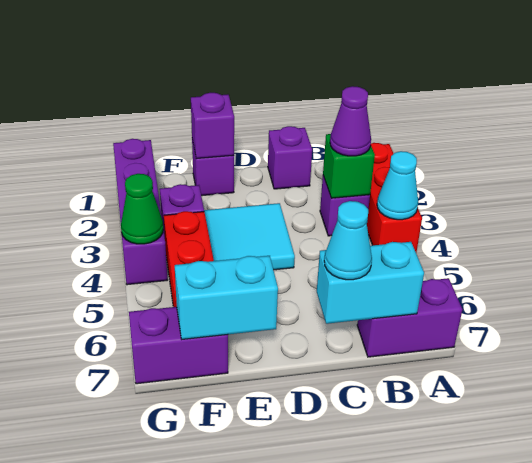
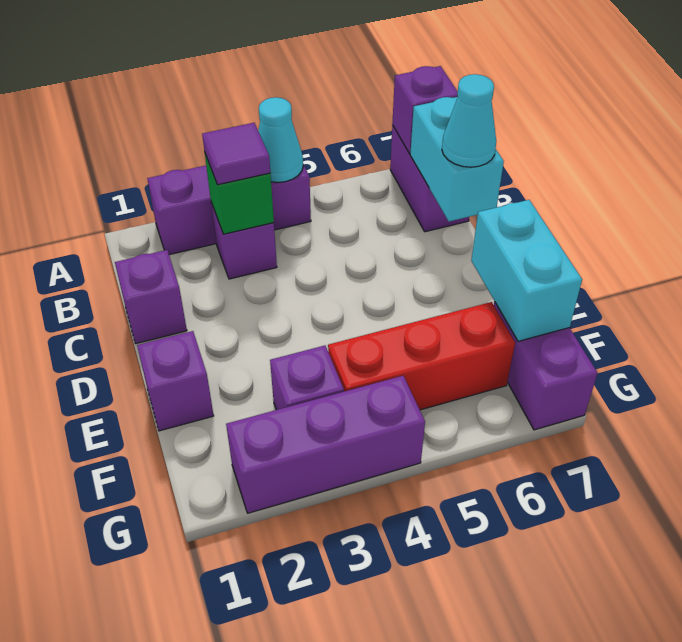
red brick A2:A4 level 1 -> purple brick A2:A4 level 1
purple cone B3 level 3 -> purple tile B3 level 3
cyan tile D3:E4 level 1 -> none
purple brick E1 level 2 -> purple brick A7 level 2
purple brick G1:G4 level 1 -> purple brick G2:G4 level 1
green cone G4 level 2 -> none

